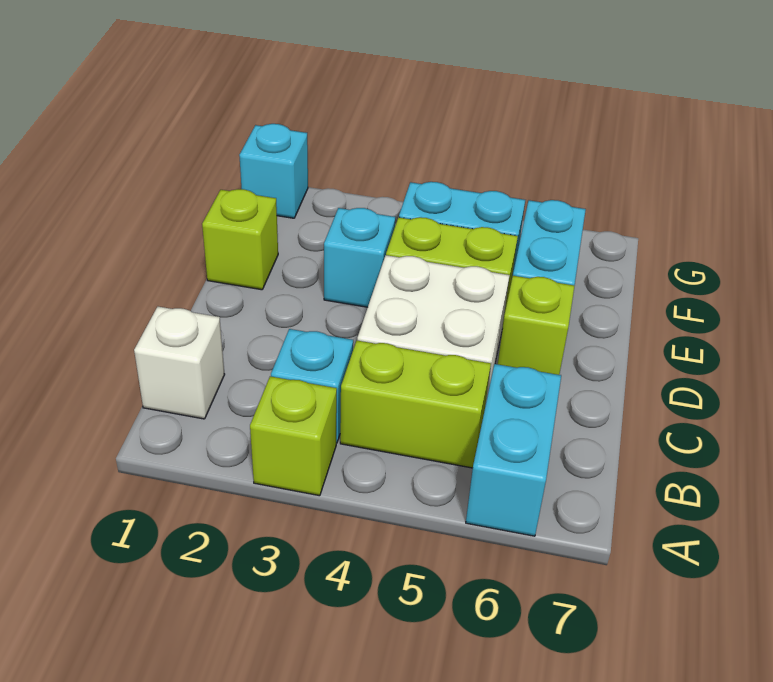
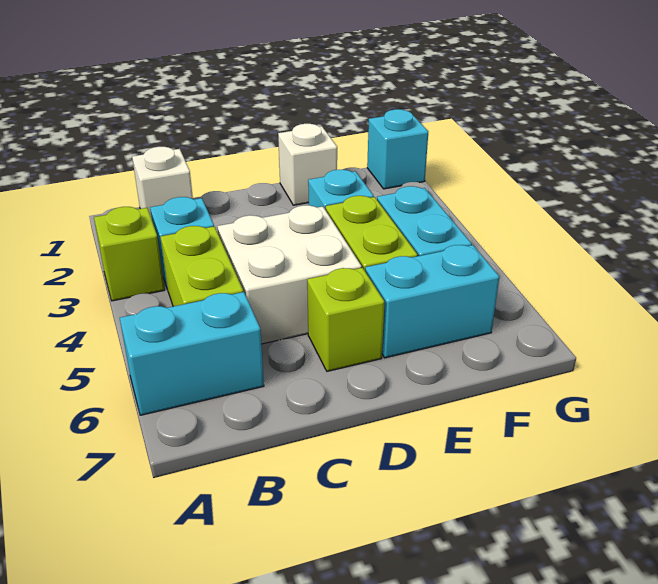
lime brick E1 level 1 -> white brick E1 level 1

